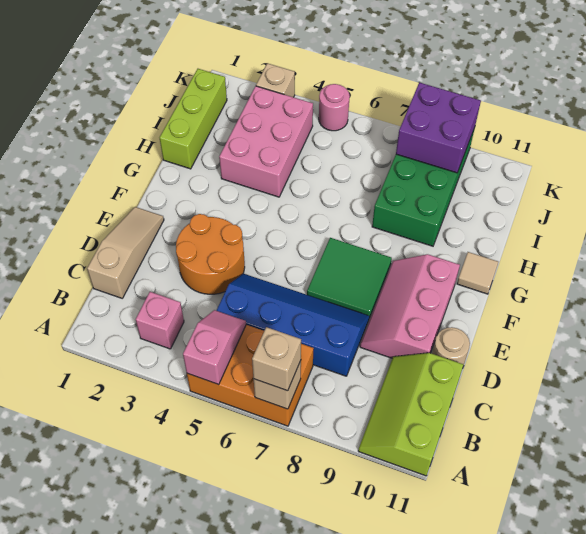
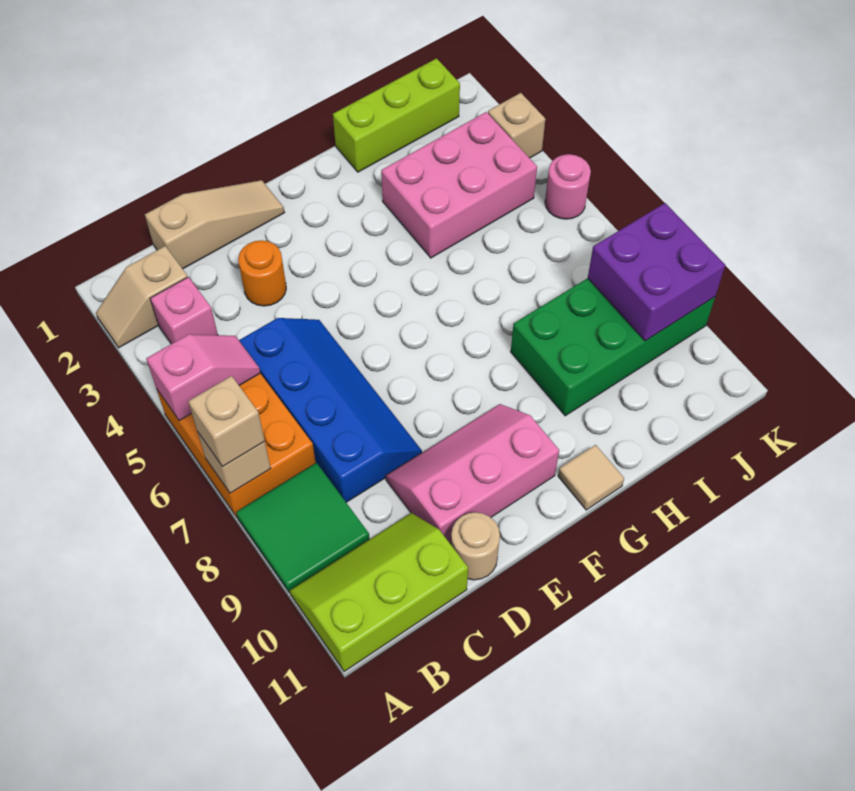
none -> tan slope A2:B2 level 1 top B
orange round brick D3:E4 level 1 -> orange round brick D3 level 1
green tile E7:F8 level 1 -> green tile A8:B9 level 1

